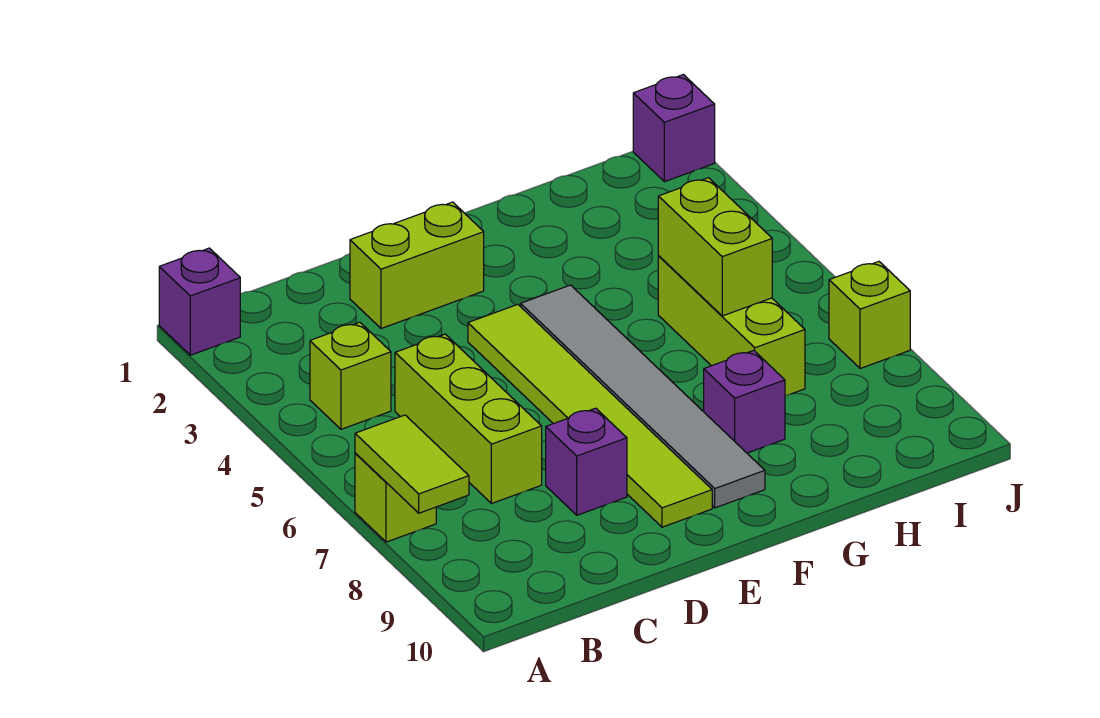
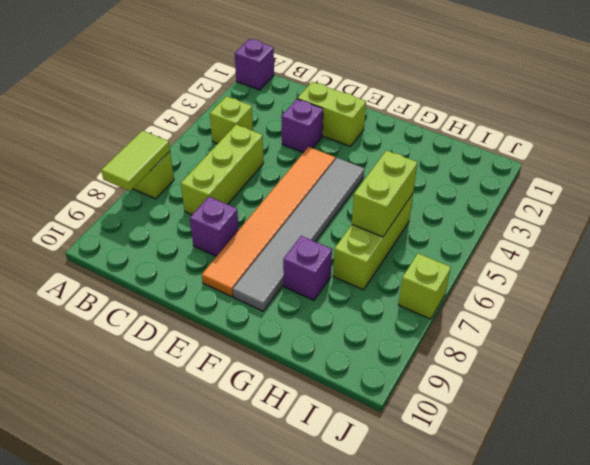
lime tile E4:E9 level 1 -> orange tile E4:E9 level 1
purple brick J1 level 1 -> purple brick D3 level 1

